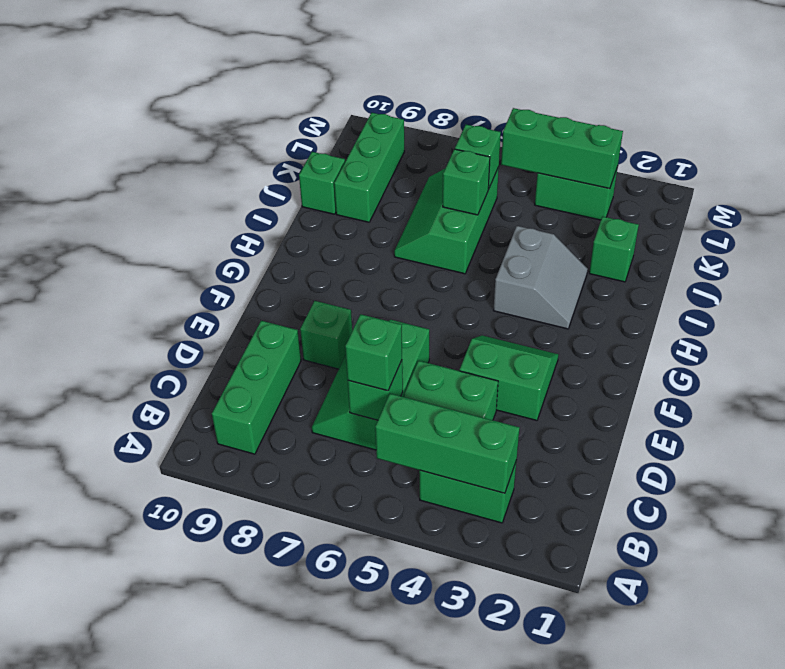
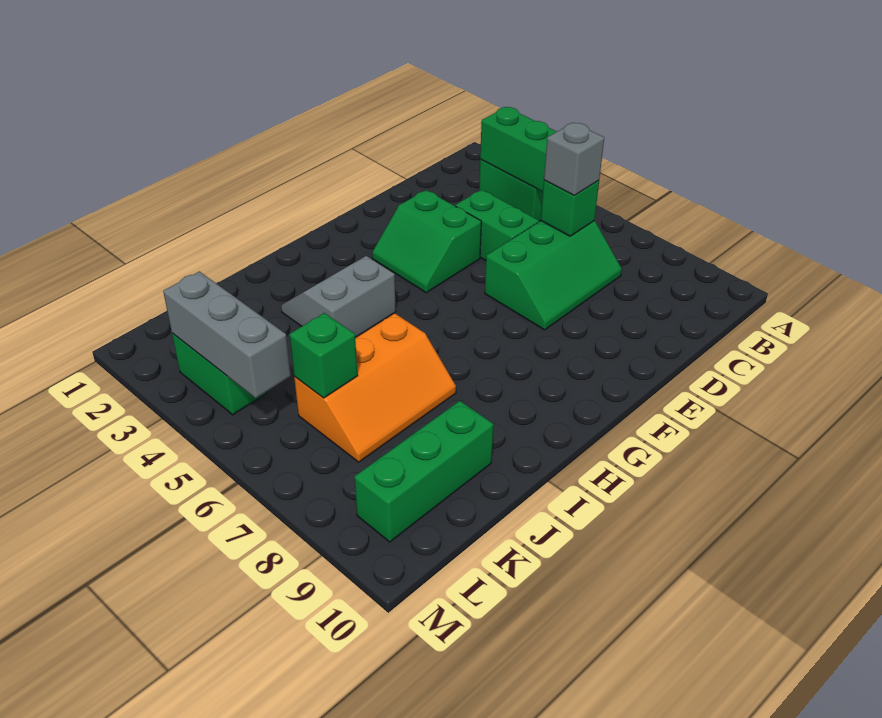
green brick B9:D9 level 1 -> none
green brick C6 level 3 -> grey brick C6 level 3
green brick E8 level 1 -> none
green slope I6:K7 level 1 top 6 -> orange slope I6:K7 level 1 top 6
green brick J2 level 1 -> none
green brick J6 level 2 -> none
green brick J10 level 1 -> none
green brick L3:L5 level 2 -> grey brick L3:L5 level 2

